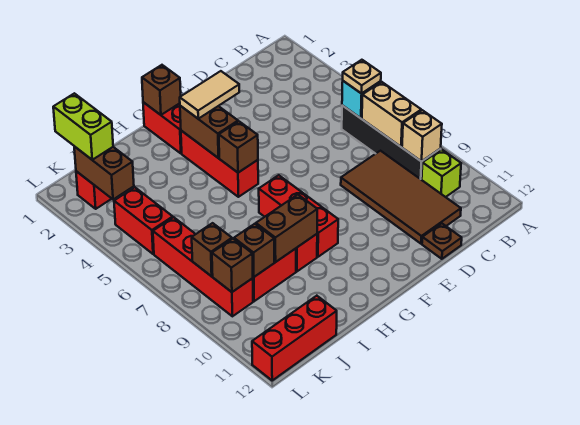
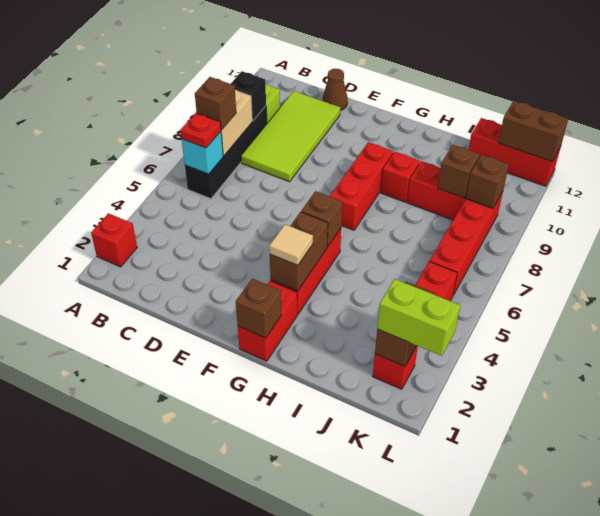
none -> red brick A2 level 1
tan plate B6 level 3 -> red plate B6 level 3
tan brick B9 level 2 -> black brick B9 level 2
brown tile C8:D11 level 1 -> lime tile C8:D11 level 1
brown plate D12 level 1 -> brown cone D12 level 1
tan tile F3:G3 level 3 -> tan tile G3 level 3
brown brick H9:I9 level 2 -> brown brick K12:L12 level 2
lime brick K1:K2 level 3 -> lime brick K2:L2 level 3
brown brick K8 level 2 -> brown brick B7 level 3

